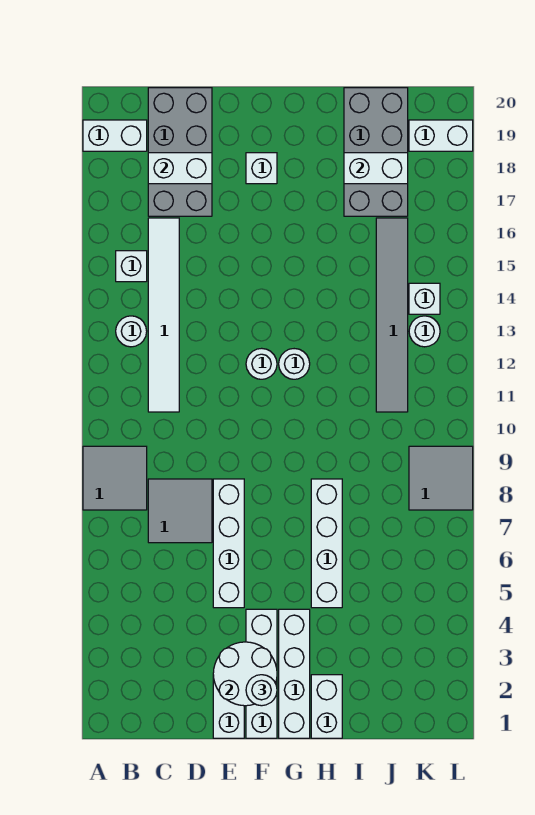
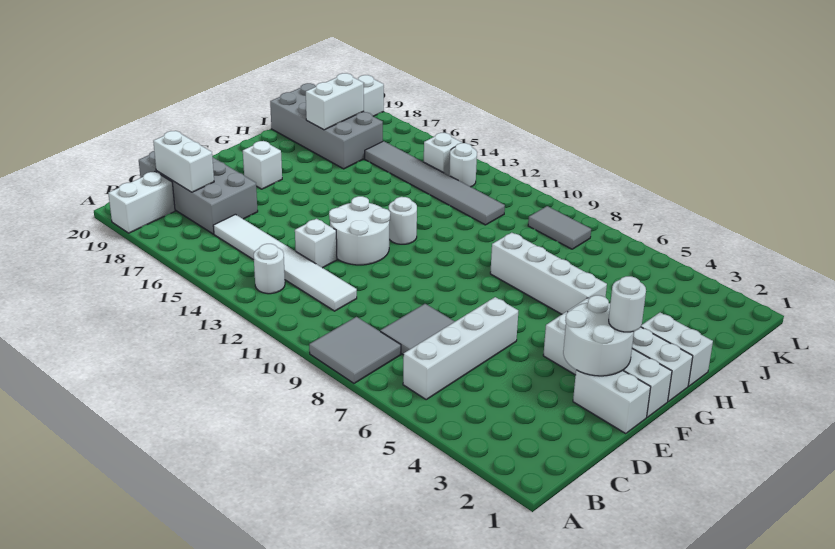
white brick B15 level 1 -> white brick D13 level 1
white brick C18:D18 level 2 -> white brick C18:C19 level 2
white brick E5:E8 level 1 -> white brick B6:E6 level 1
white round brick F12 level 1 -> white round brick E12:F13 level 1
grey tile K8:L9 level 1 -> grey tile K8:K9 level 1

